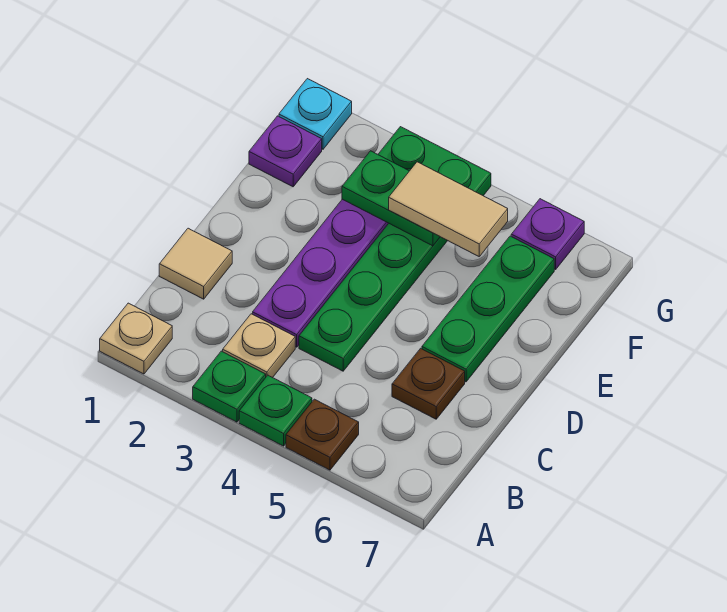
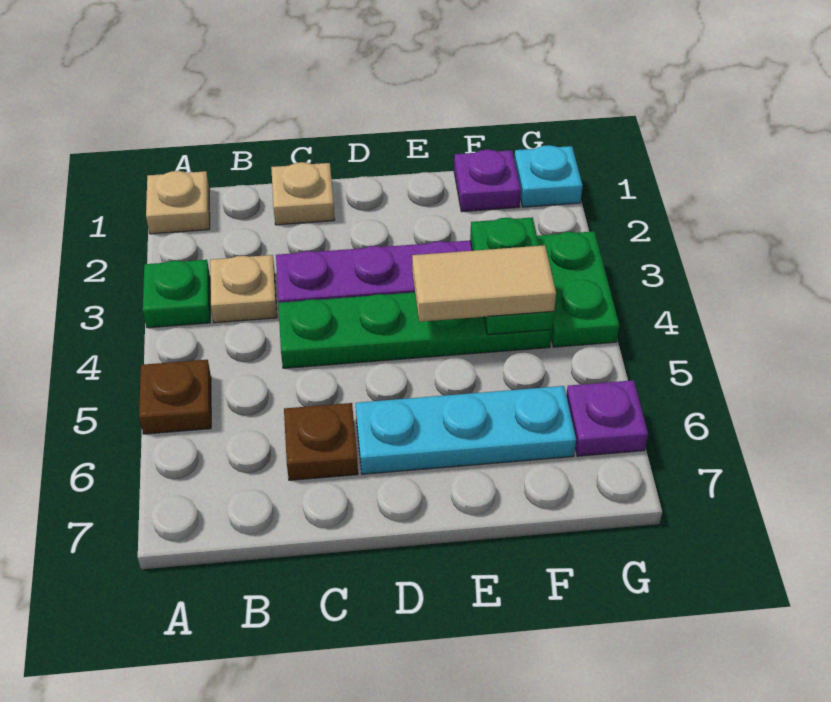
green plate A4 level 1 -> none
tan tile C1 level 1 -> tan plate C1 level 1
green plate D6:F6 level 1 -> cyan plate D6:F6 level 1
tan tile F4:F5 level 3 -> tan tile E4:F4 level 3

